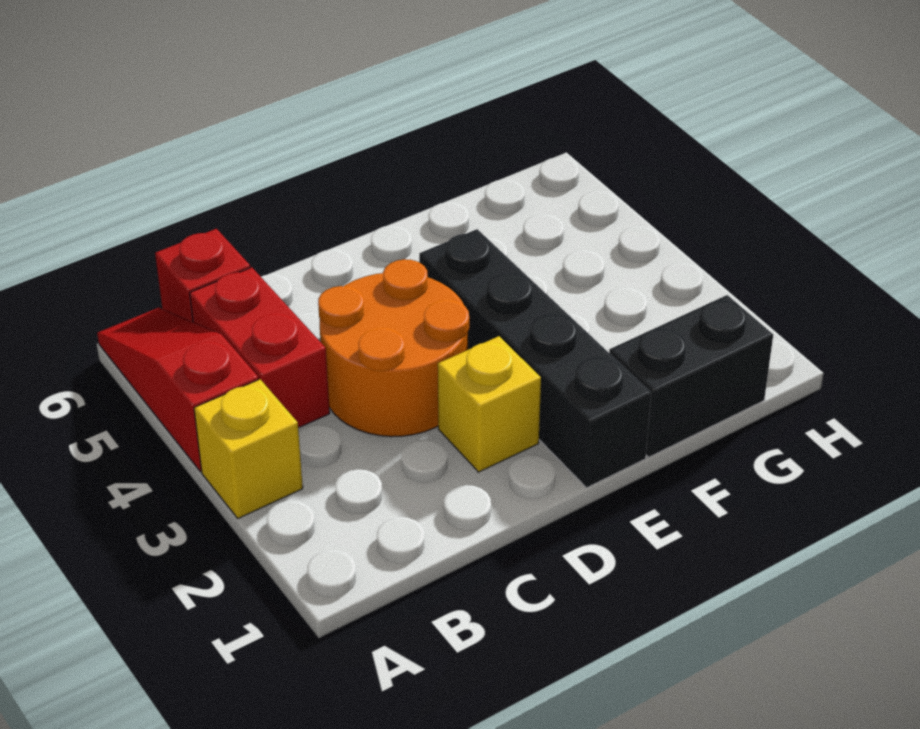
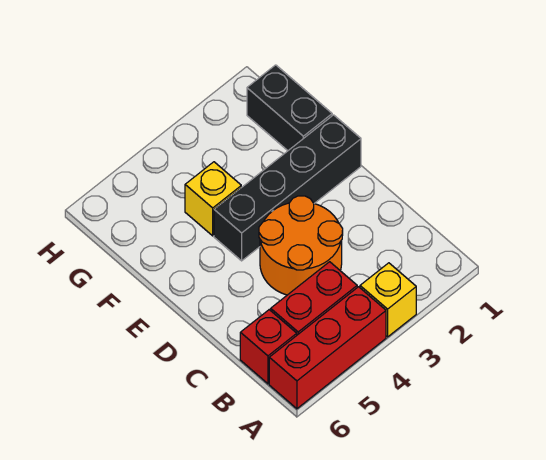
red slope A4:A6 level 1 top 4 -> red brick A4:A6 level 1
yellow brick D2 level 1 -> yellow brick F4 level 1

